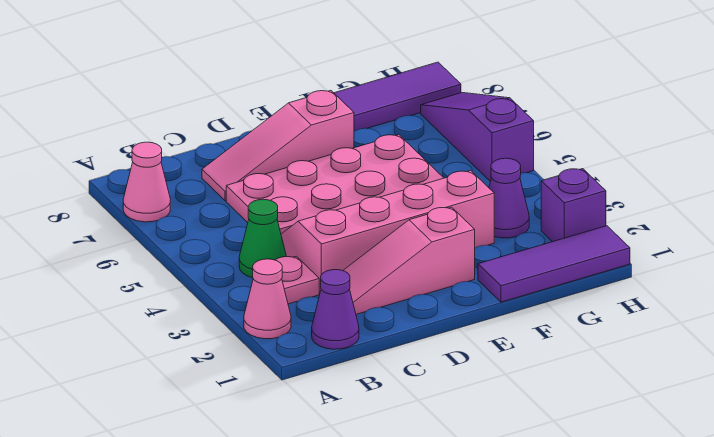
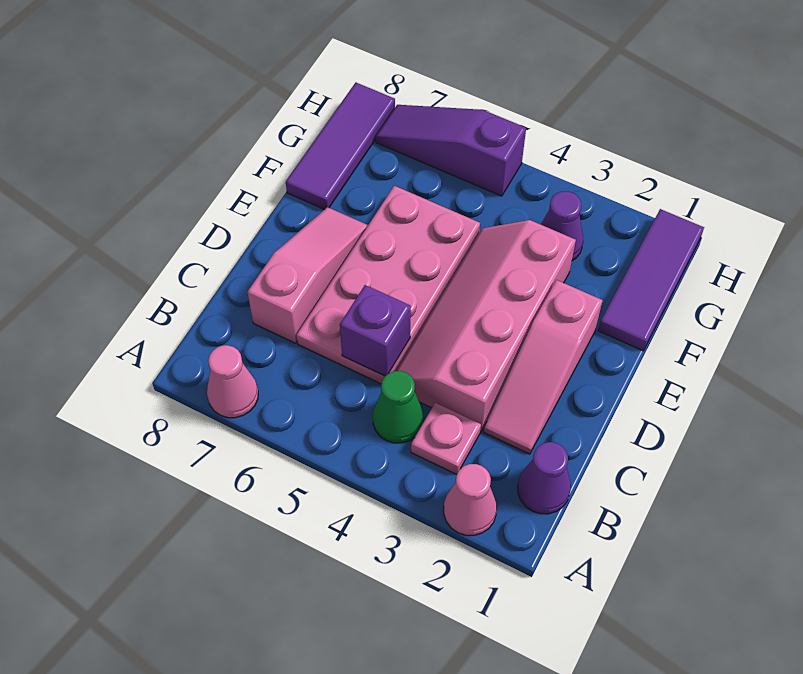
pink slope C7:E7 level 1 top E -> pink slope C7:E7 level 1 top C
purple brick H2 level 1 -> purple brick C5 level 2

